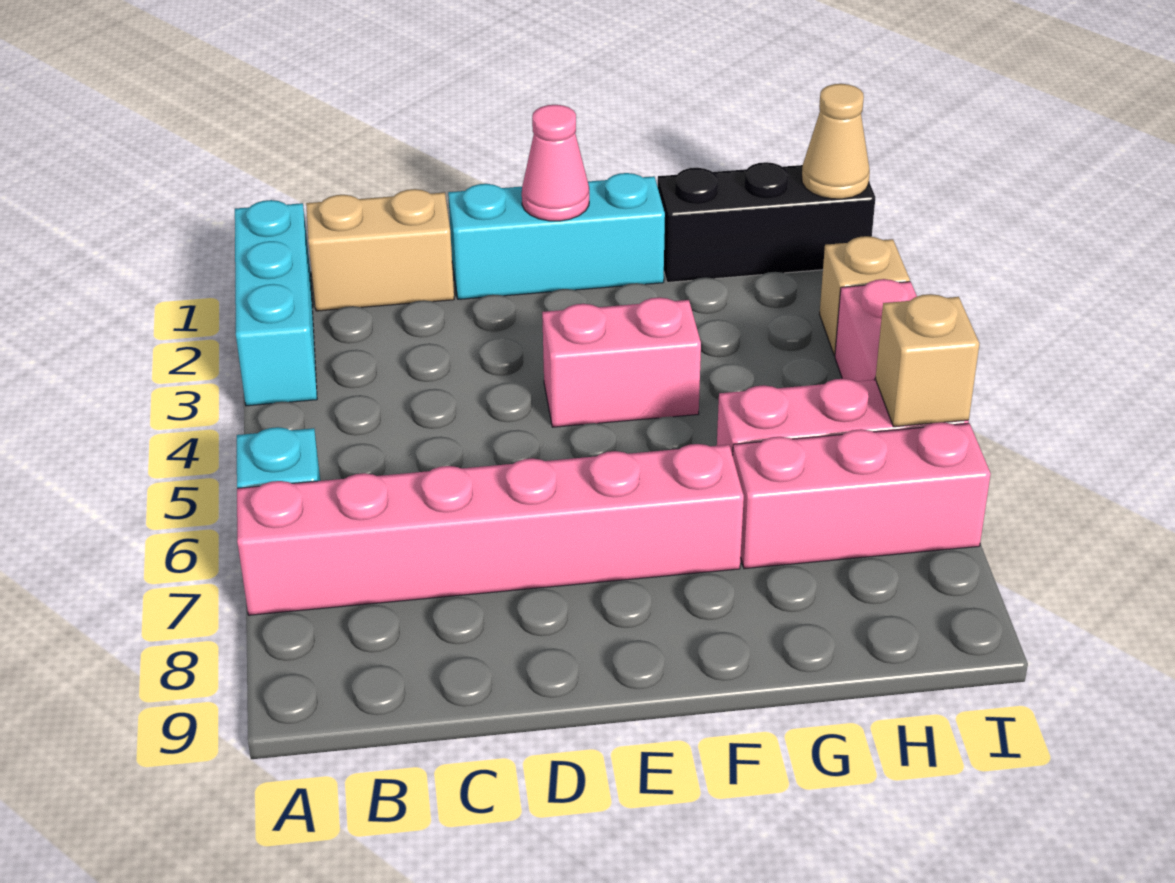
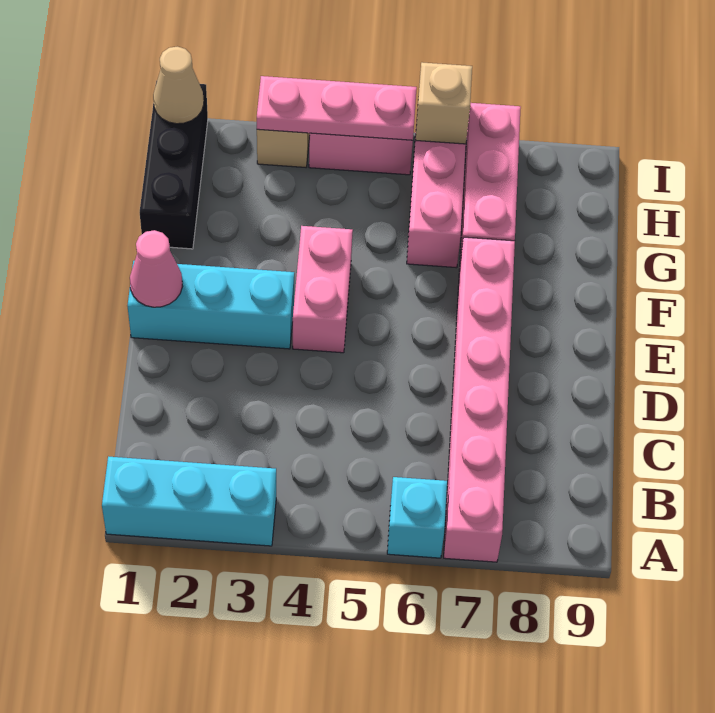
tan brick B1:C1 level 1 -> none
cyan brick D1:F1 level 1 -> cyan brick E1:E3 level 1
none -> pink plate I3:I5 level 2

